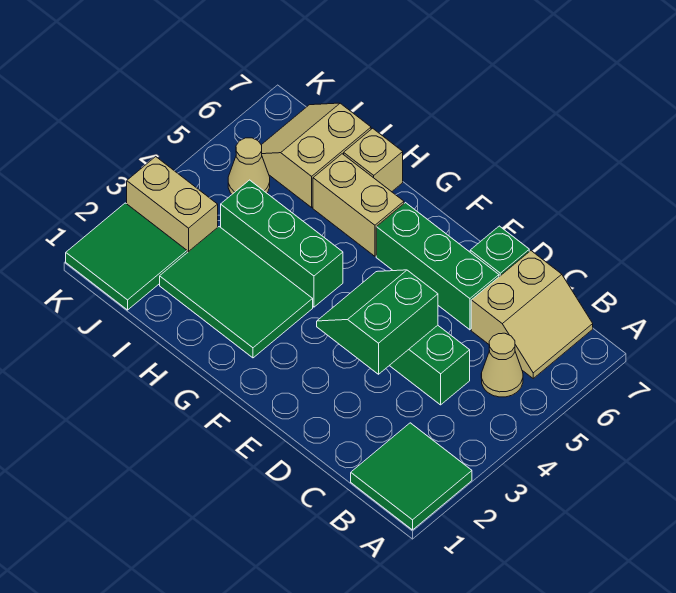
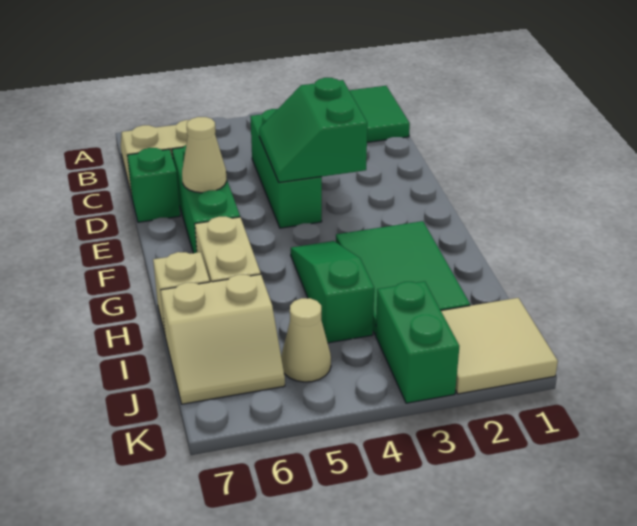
tan cone B5 level 1 -> tan cone E6 level 2
green slope D3:E4 level 2 top D -> green slope D3:E4 level 2 top 3
green brick G4:I4 level 1 -> green slope G4:I4 level 1 top I
green tile J1:K2 level 1 -> tan tile J1:K2 level 1
tan brick J3:K3 level 1 -> green brick J3:K3 level 1

